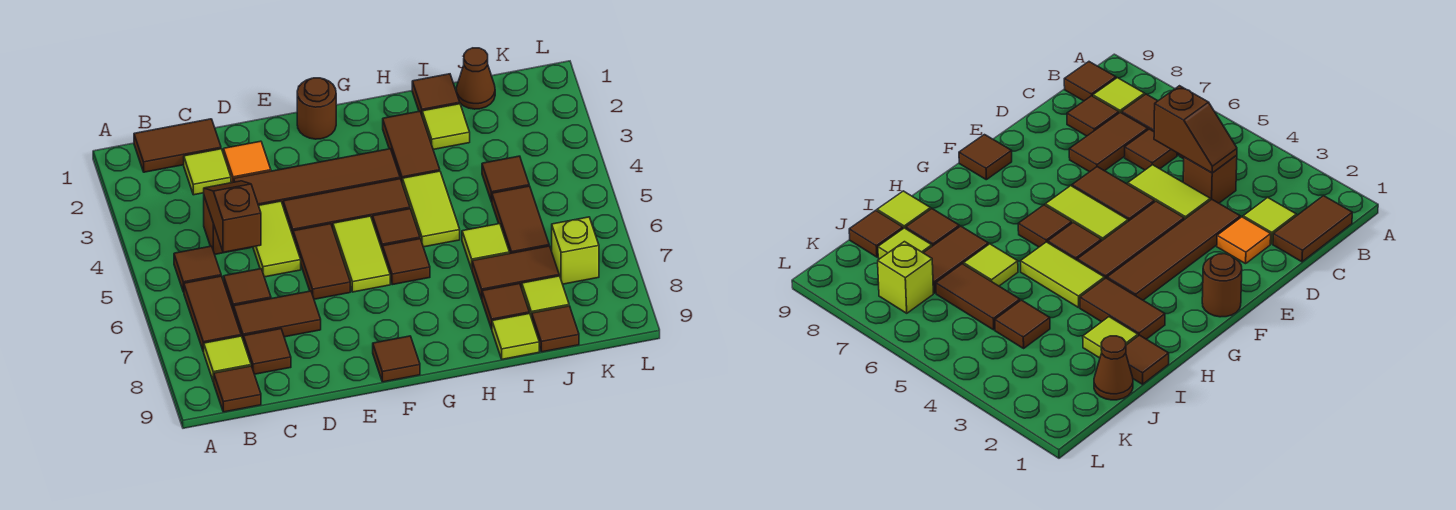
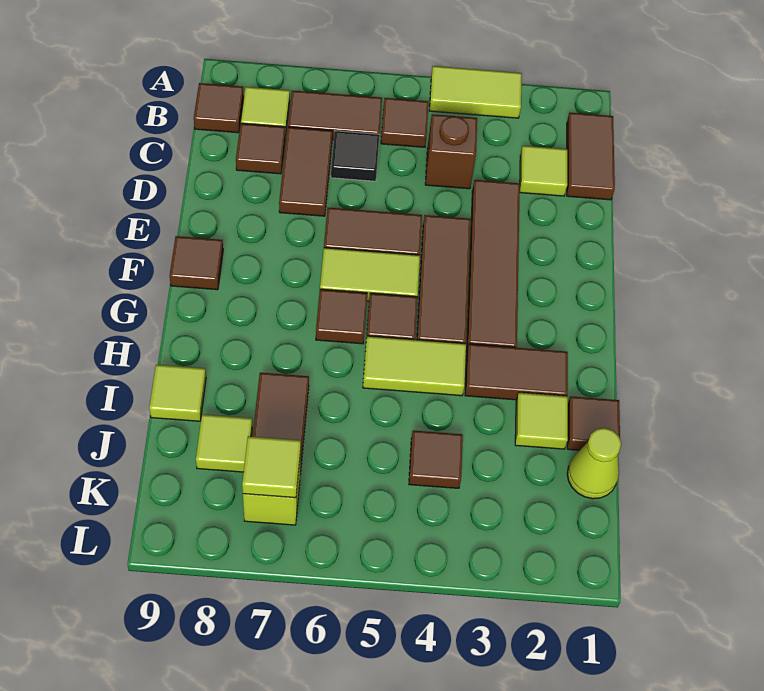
brown slope C4:C5 level 2 top 5 -> none
brown tile C6 level 1 -> black tile C6 level 1
orange tile D2 level 1 -> none
lime tile D4:D5 level 1 -> lime tile A3:A4 level 1
brown round brick F1 level 1 -> none
lime tile I6 level 1 -> lime tile K7 level 2
brown tile I8 level 1 -> none
brown cone J1 level 1 -> lime cone J1 level 1
brown tile J5:J6 level 1 -> none
brown tile J9 level 1 -> none

